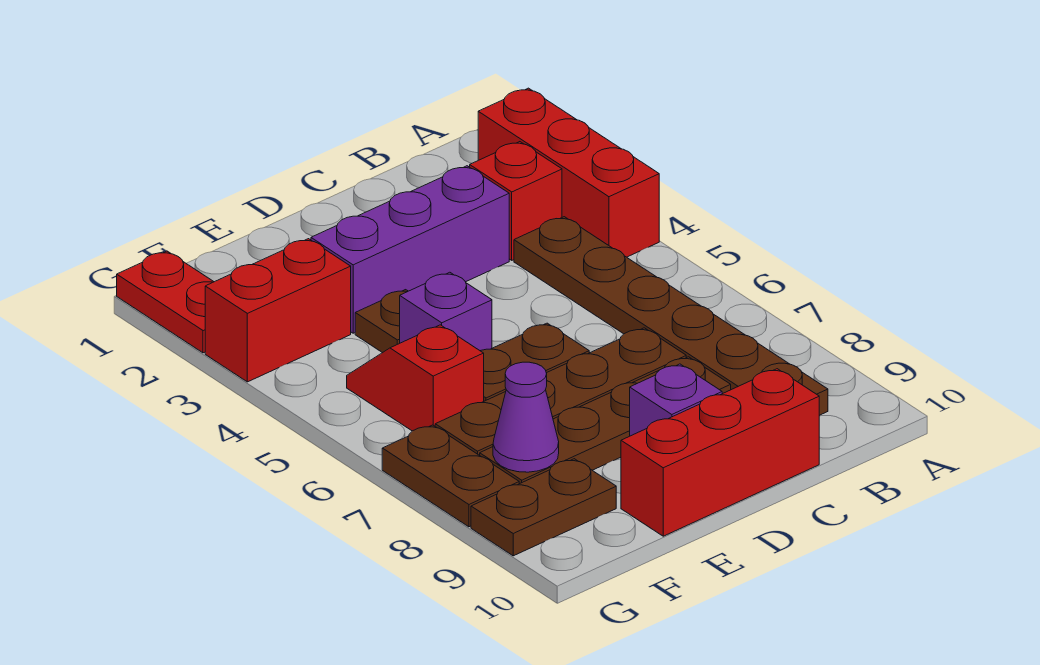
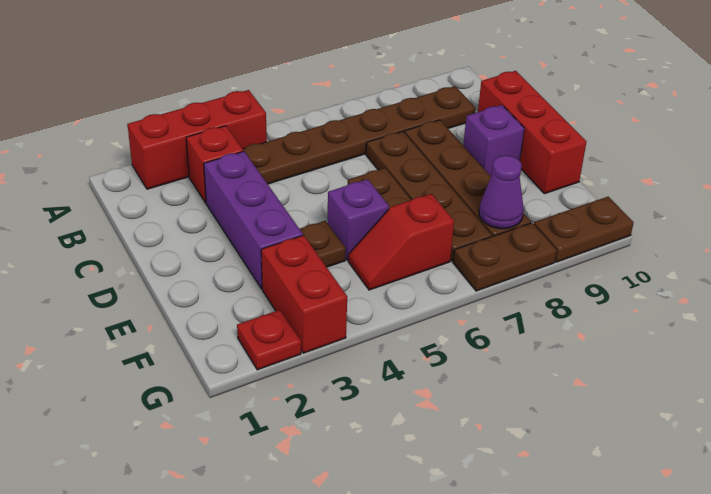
brown plate F9:G9 level 1 -> brown plate G9:G10 level 1
red plate G1:G2 level 1 -> red plate G2 level 1

